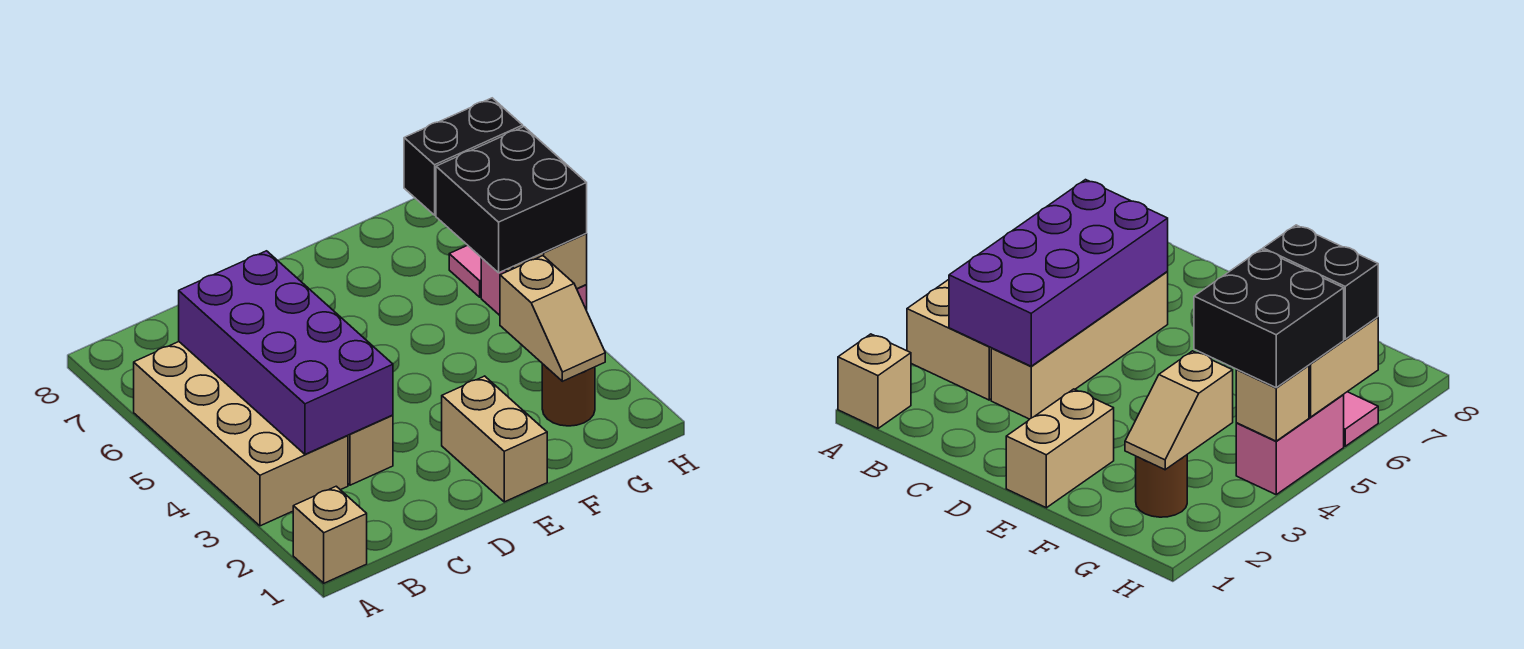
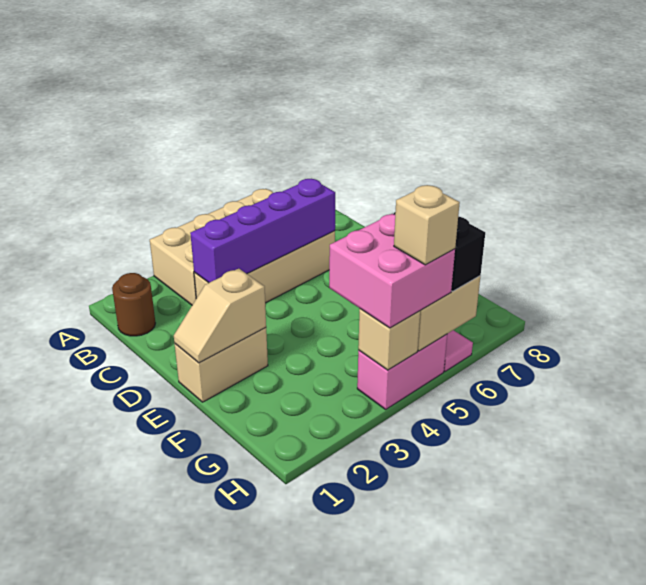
tan brick A1 level 1 -> tan brick H5 level 4
purple brick B3:C6 level 2 -> purple brick C3:C6 level 2
brown round brick G2 level 1 -> brown round brick B1 level 1
tan slope G2:G3 level 2 top 3 -> tan slope E1:E2 level 2 top 2
black brick G4:H5 level 3 -> pink brick G4:H5 level 3

